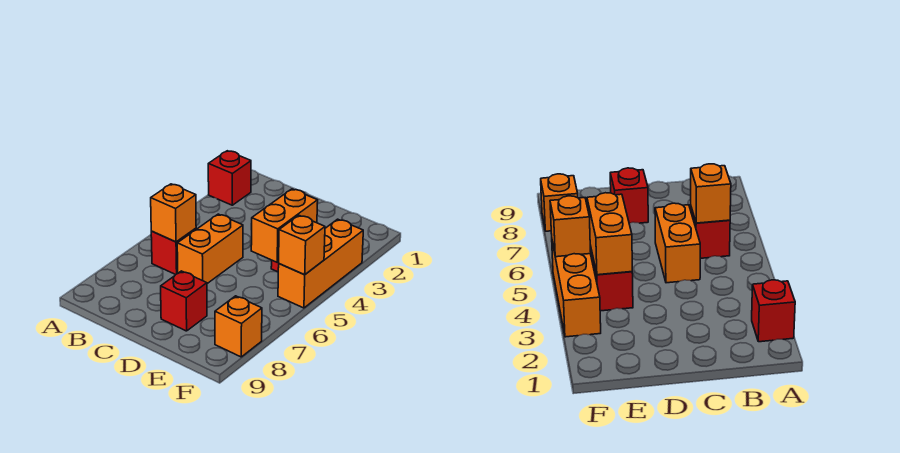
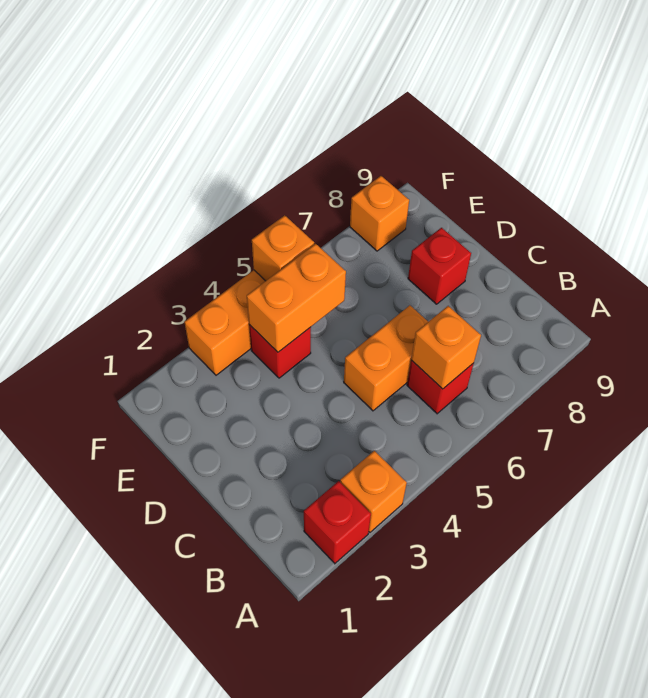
none -> orange brick A3 level 1

